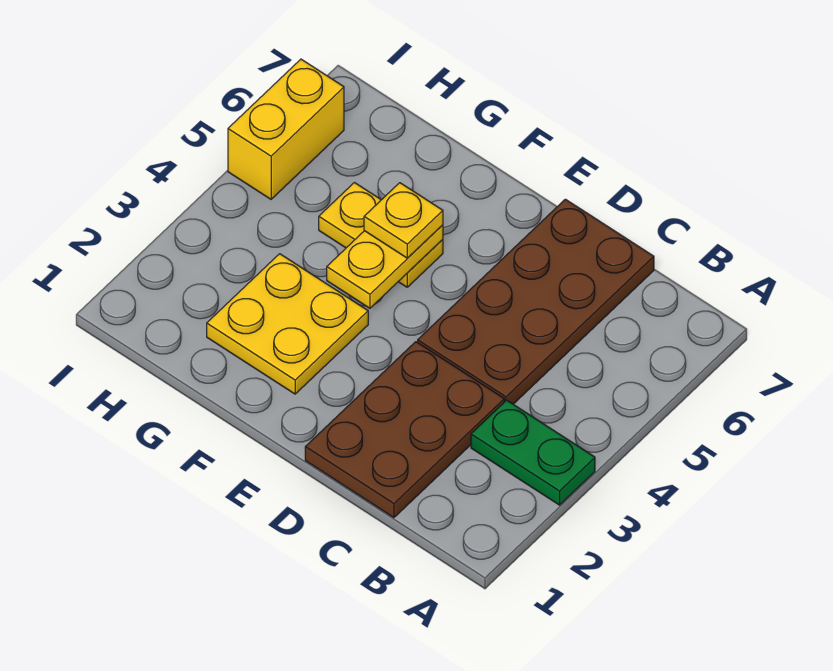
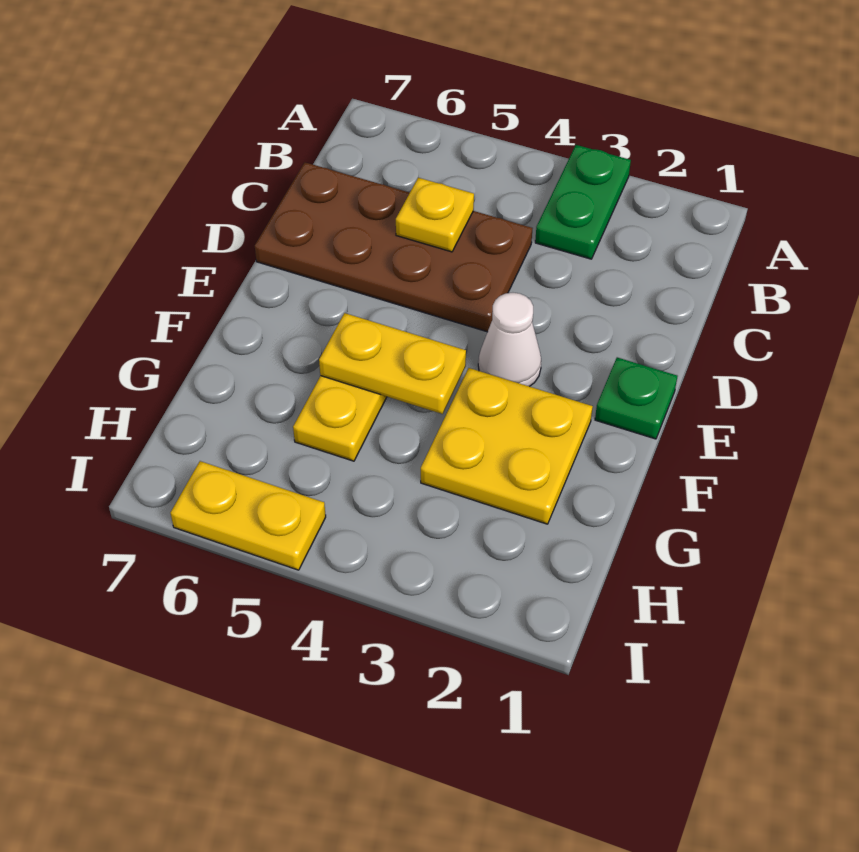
brown plate C1:D3 level 1 -> none
none -> green plate E1 level 1
none -> white cone E3 level 1
yellow plate F5 level 3 -> yellow plate C5 level 2
yellow brick I5:I6 level 1 -> yellow plate I5:I6 level 1

